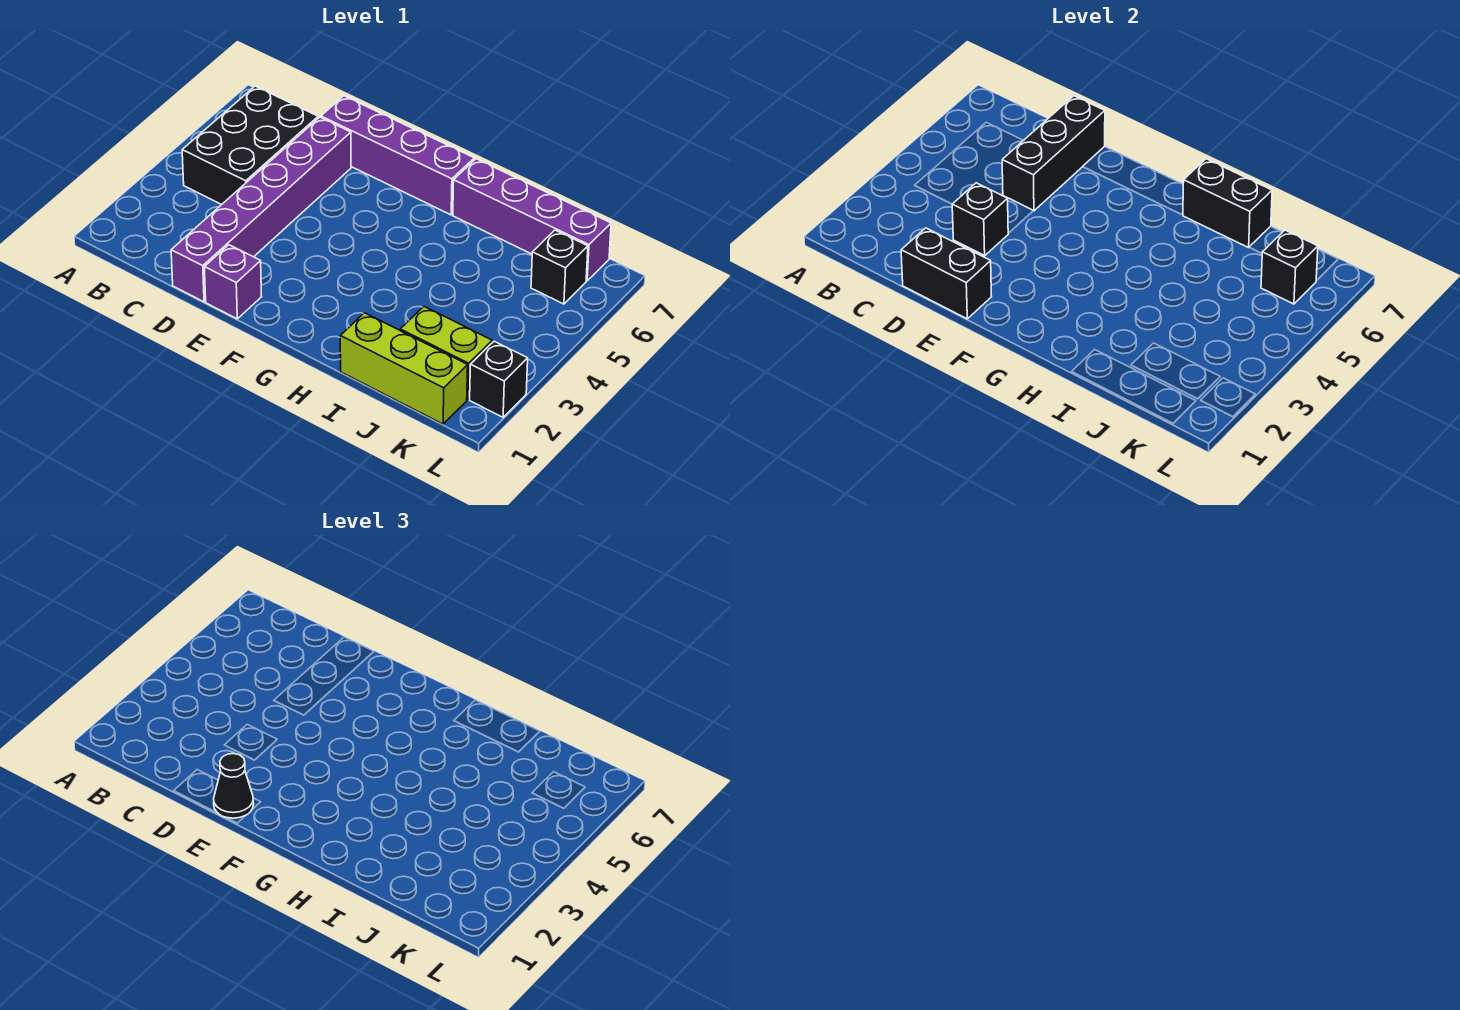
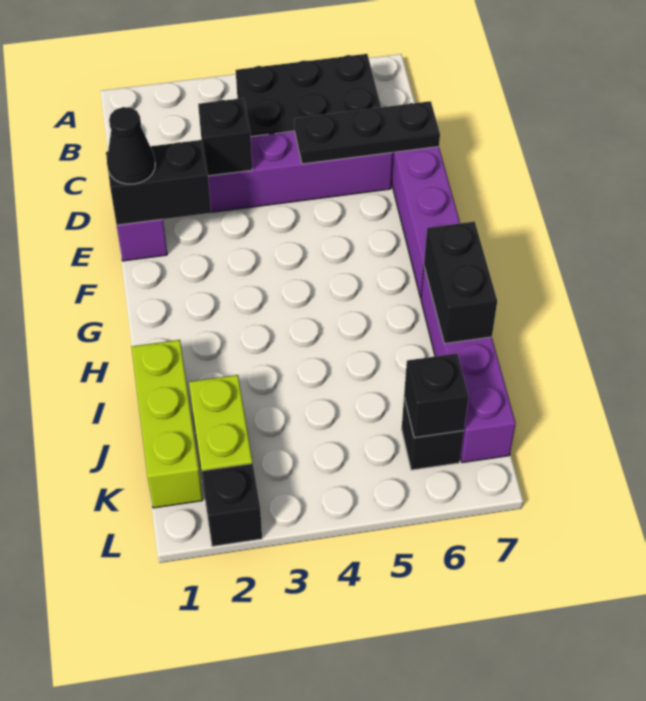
black brick D1:E1 level 2 -> black brick E1:E2 level 2
black brick D5:D7 level 2 -> black plate D5:D7 level 2

